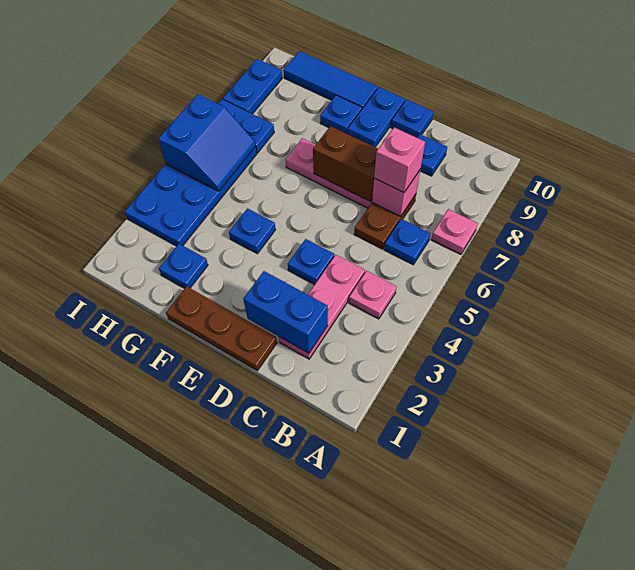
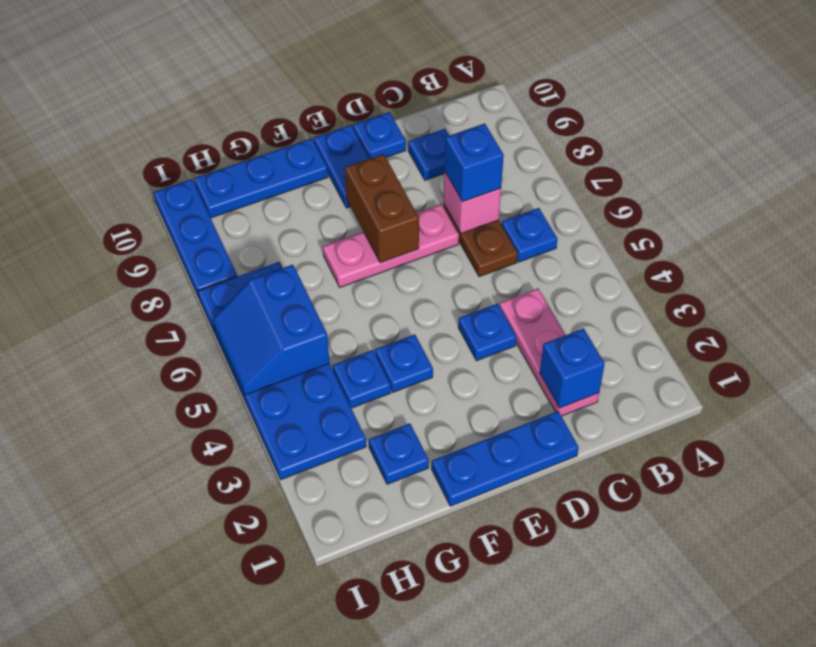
pink plate A7 level 1 -> none
pink plate B4 level 1 -> none
blue brick C2:D2 level 2 -> blue brick C2 level 2
pink brick C7 level 3 -> blue brick C7 level 3
brown plate D1:F1 level 1 -> blue plate D1:F1 level 1
brown brick D7:E7 level 2 -> brown brick E7:E8 level 2
blue plate F9 level 1 -> blue plate G4 level 1
blue tile F10:H10 level 1 -> blue plate F10:H10 level 1
blue slope H5:I6 level 2 top I -> blue slope H5:I6 level 2 top H
blue plate I8:I9 level 1 -> blue plate I8:I10 level 1

